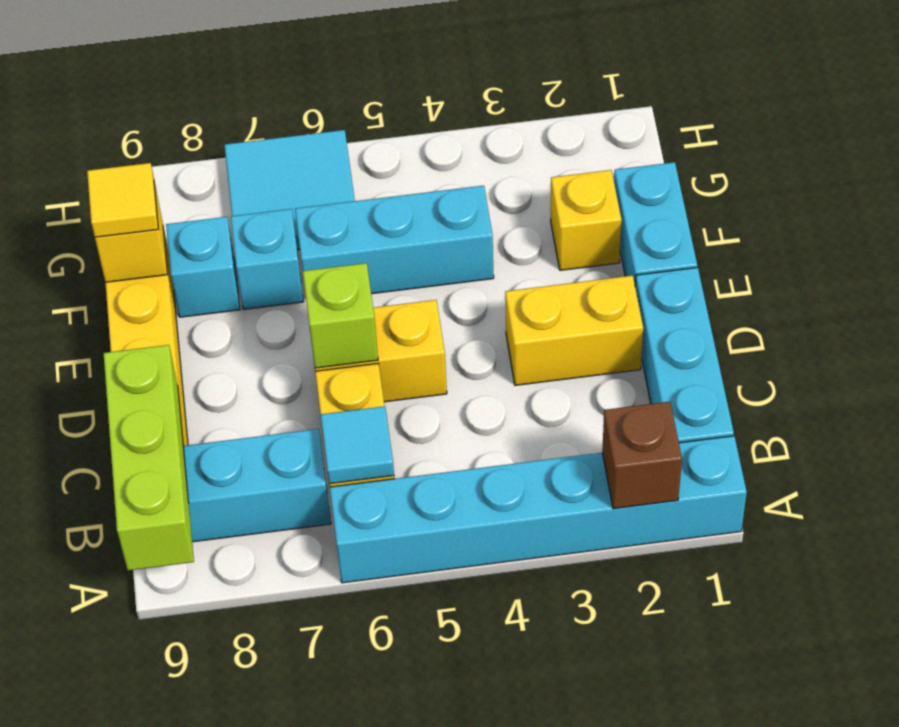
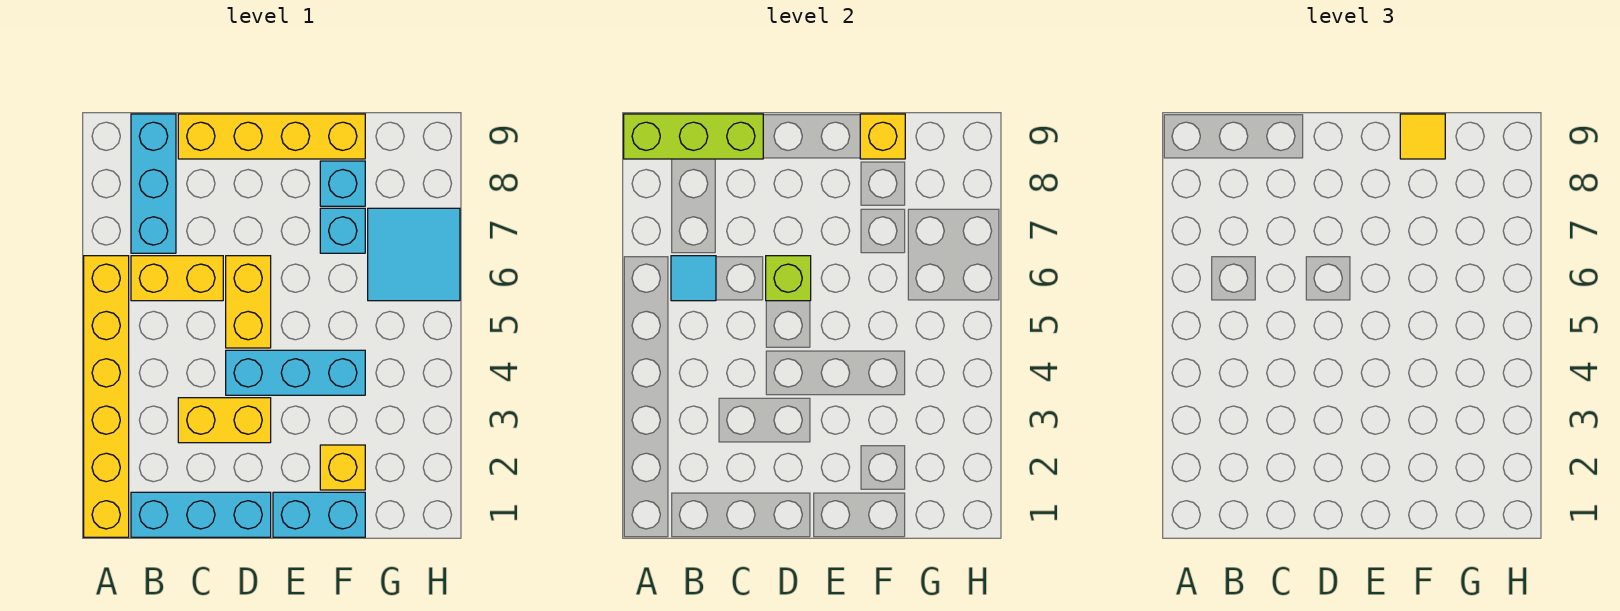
cyan brick A1:A6 level 1 -> yellow brick A1:A6 level 1
brown brick A2 level 2 -> none
yellow brick D2:D3 level 1 -> yellow brick C3:D3 level 1
cyan brick F4:F6 level 1 -> cyan brick D4:F4 level 1

